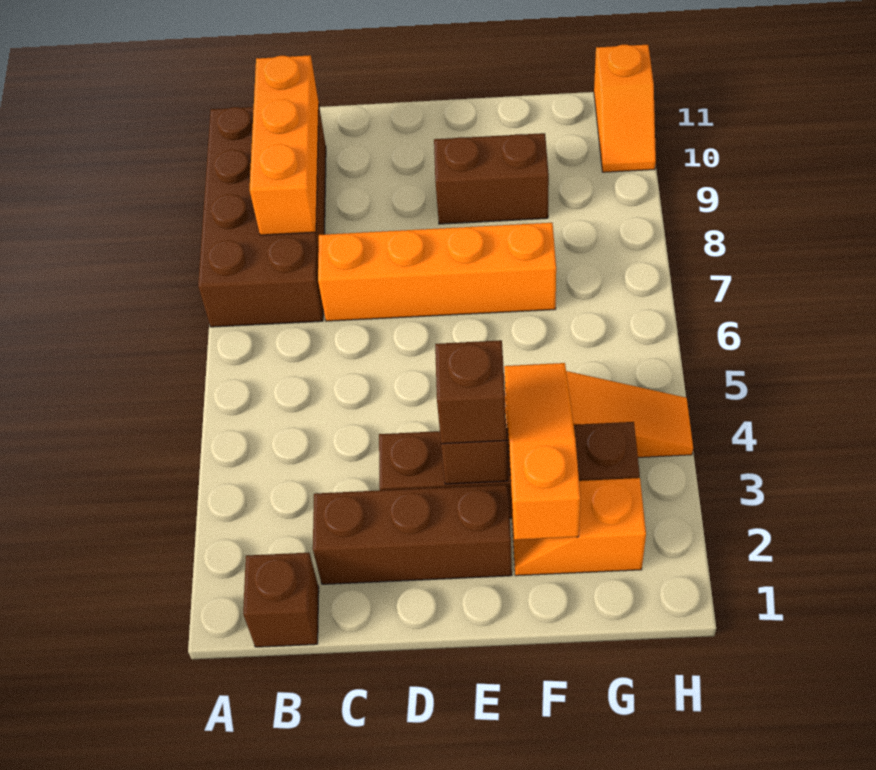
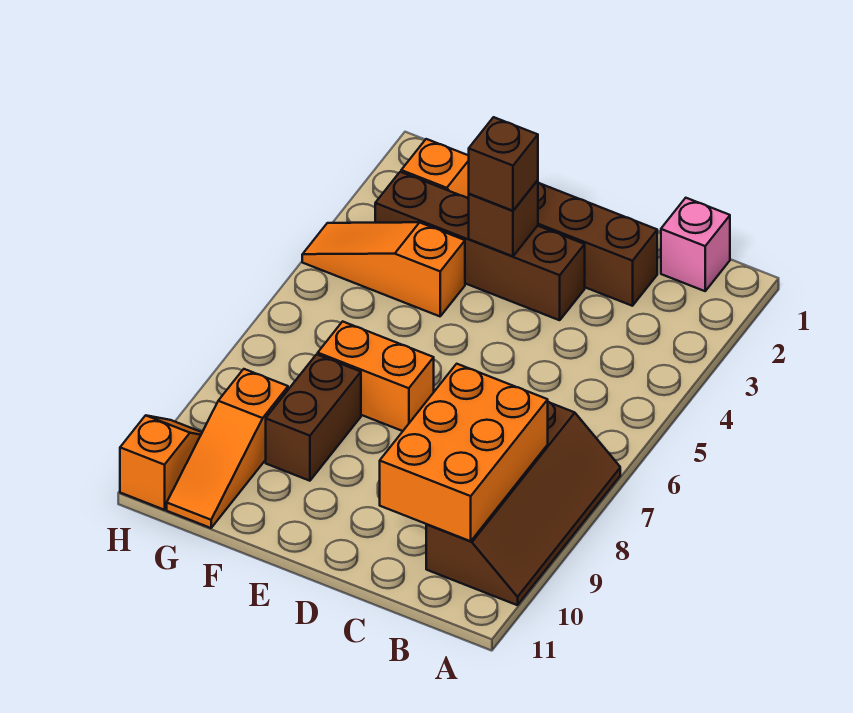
brown brick A7:B10 level 1 -> brown slope A7:B10 level 1 top B
brown brick B1 level 1 -> pink brick B1 level 1
orange brick B8:B10 level 2 -> orange brick B8:C10 level 2
orange brick C7:F7 level 1 -> orange brick E7:F7 level 1
brown brick E9:F9 level 1 -> brown brick F8:F9 level 1
orange slope F2:F4 level 2 top 2 -> orange slope G9:G11 level 1 top 9

